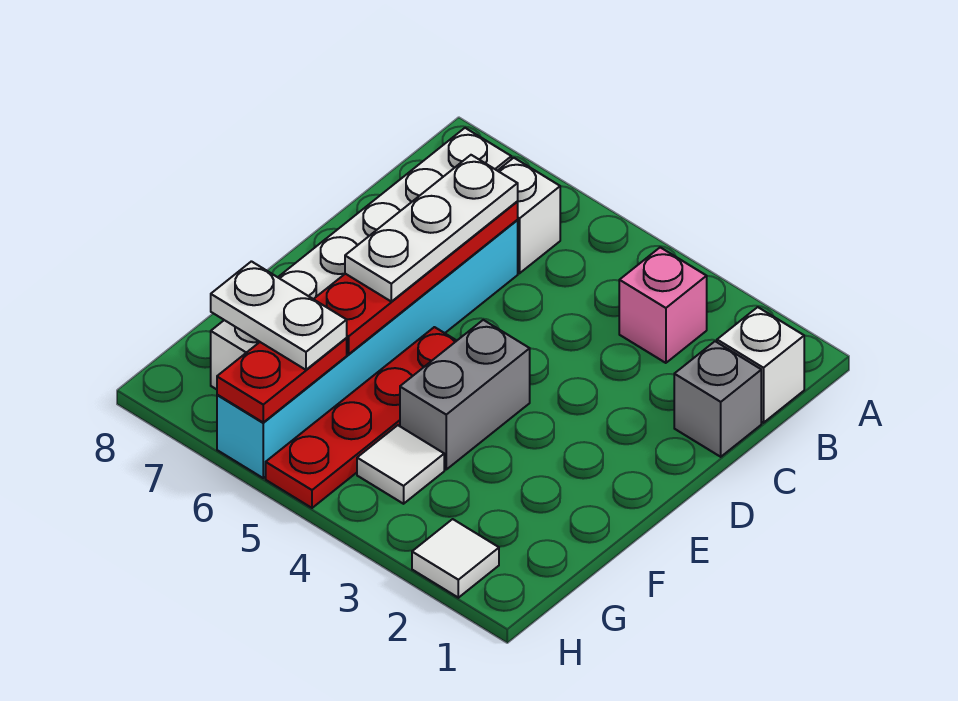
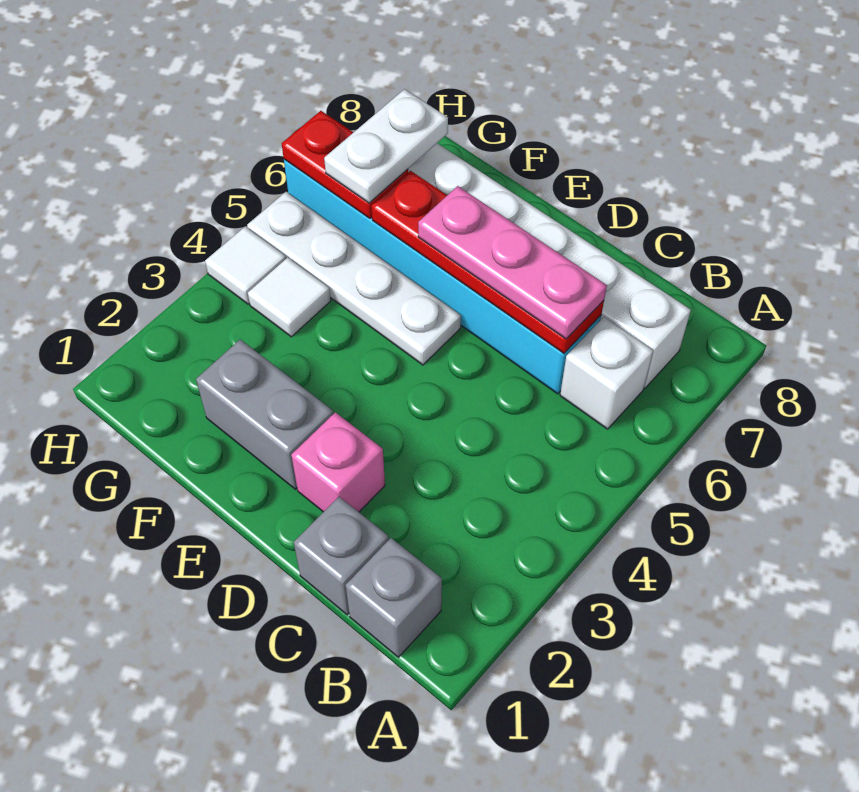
white brick B1 level 1 -> grey brick B1 level 1
pink brick B3 level 1 -> pink brick D2 level 1
white plate C6:E6 level 3 -> pink plate C6:E6 level 3
grey brick E4:F4 level 1 -> grey brick E2:F2 level 1
red plate E5:H5 level 1 -> white plate E5:H5 level 1
white tile H2 level 1 -> white tile H4 level 1

